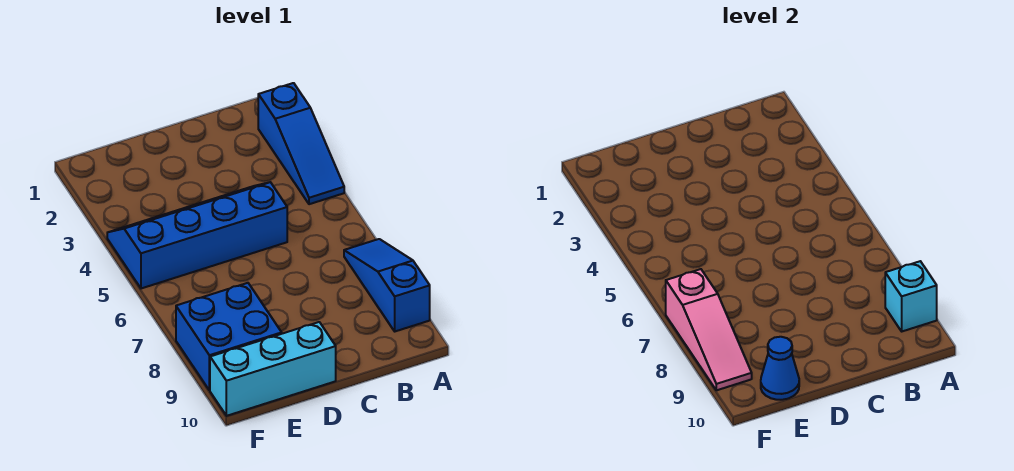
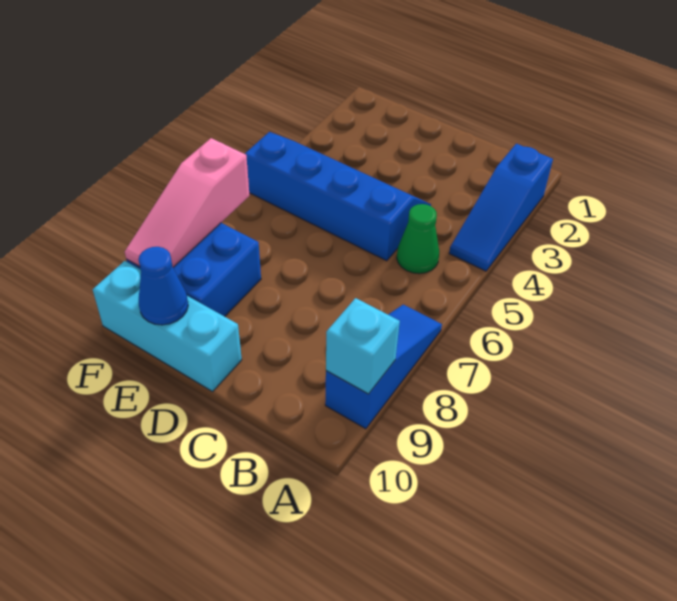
none -> green cone B5 level 1

